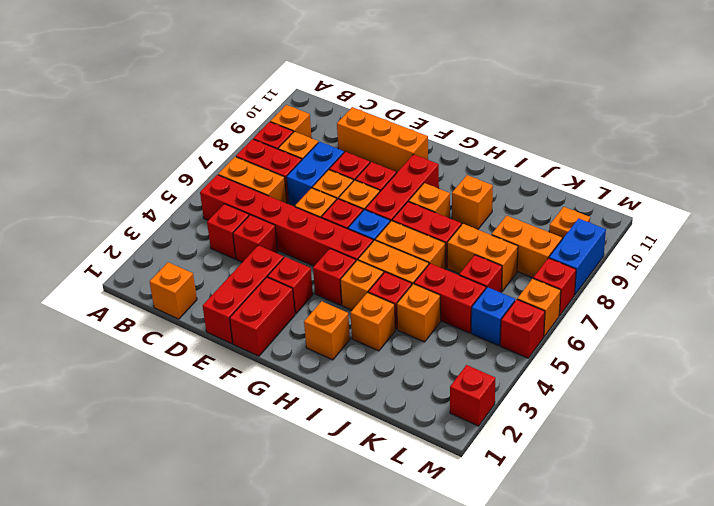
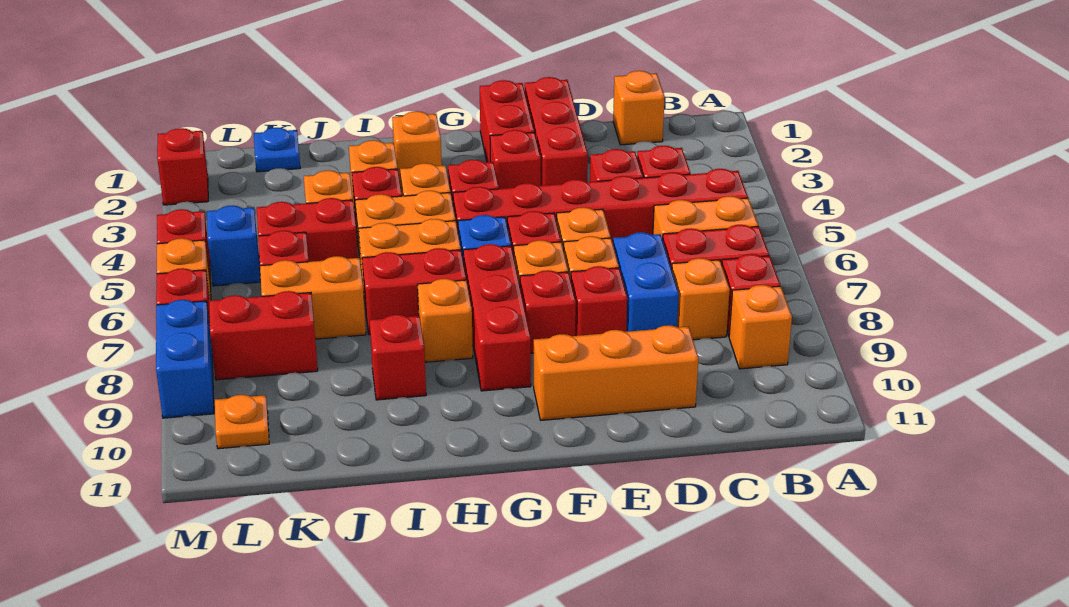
orange brick I9 level 1 -> red brick I9 level 1
none -> blue plate K1 level 1
orange brick K8:L8 level 1 -> red brick K8:L8 level 1

